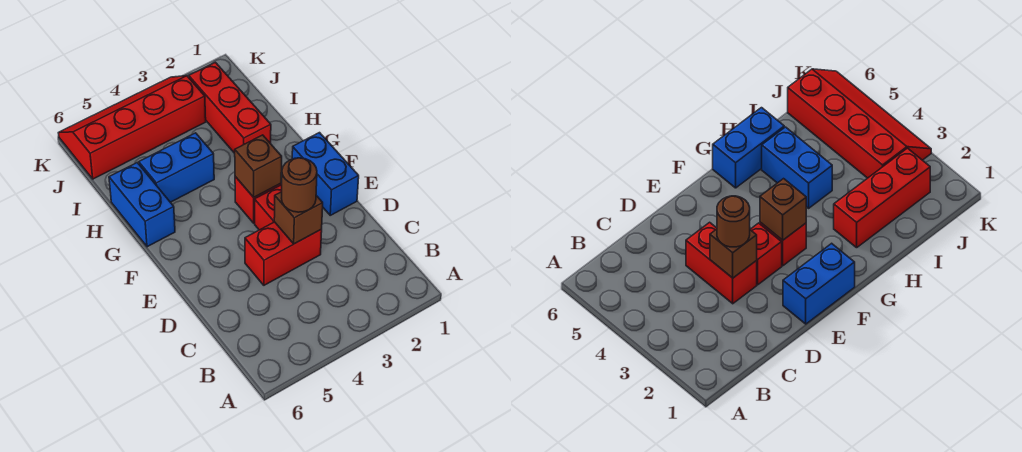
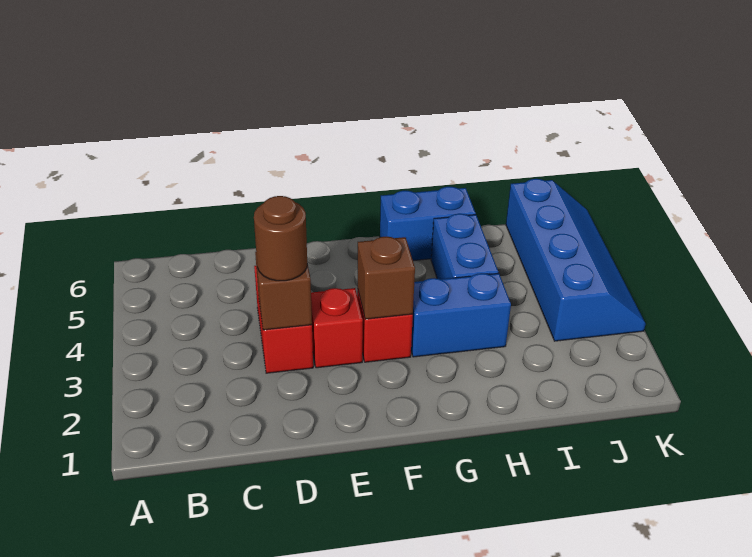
blue brick E1:F1 level 1 -> blue brick G3:H3 level 1
red brick H2:J2 level 1 -> none
red slope J3:K6 level 1 top J -> blue slope J3:K6 level 1 top J

